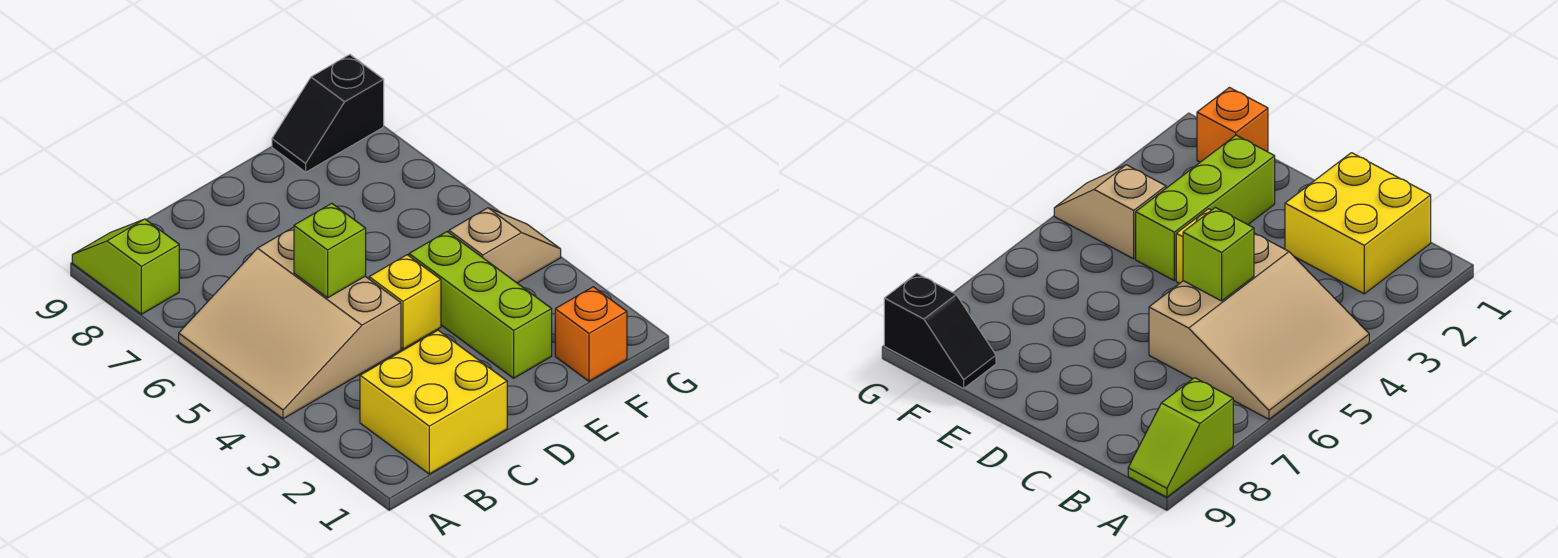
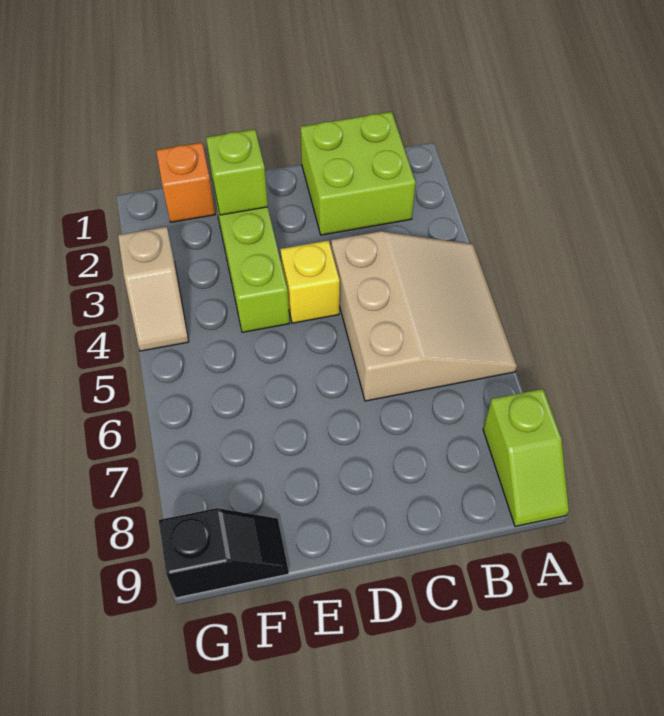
yellow brick B1:C2 level 1 -> lime brick B1:C2 level 1
lime brick C5 level 2 -> lime brick E2 level 2
tan slope F4:G4 level 1 top F -> tan slope G3:G4 level 1 top 3

